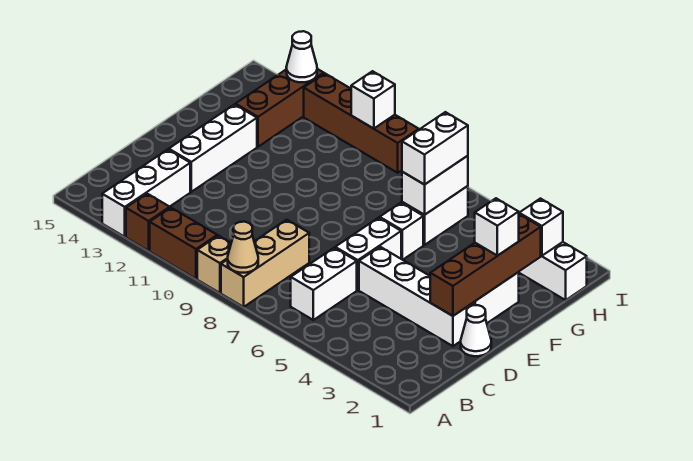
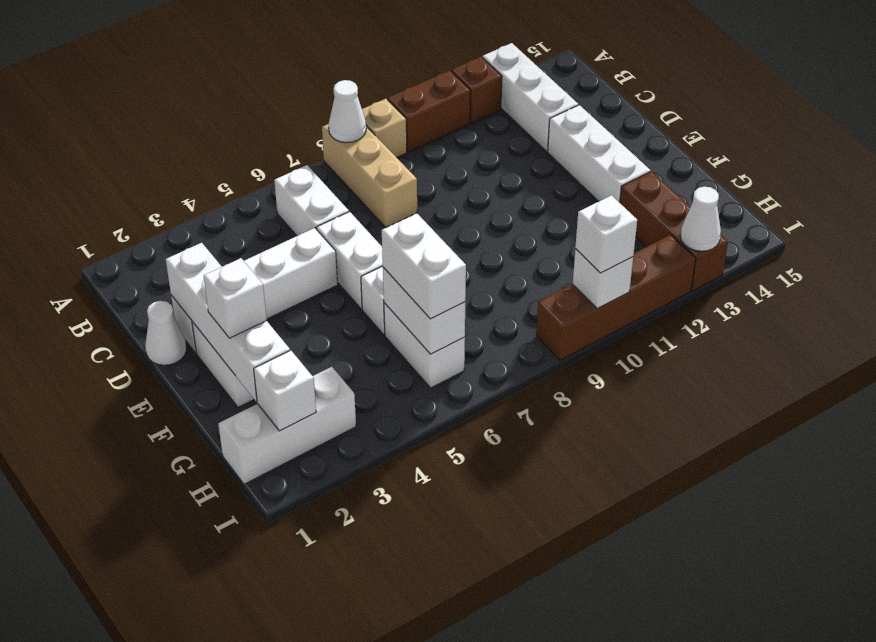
tan cone A8 level 2 -> white cone A8 level 2
brown brick D2:G2 level 2 -> white brick D2:G2 level 2
none -> white brick I10 level 3

